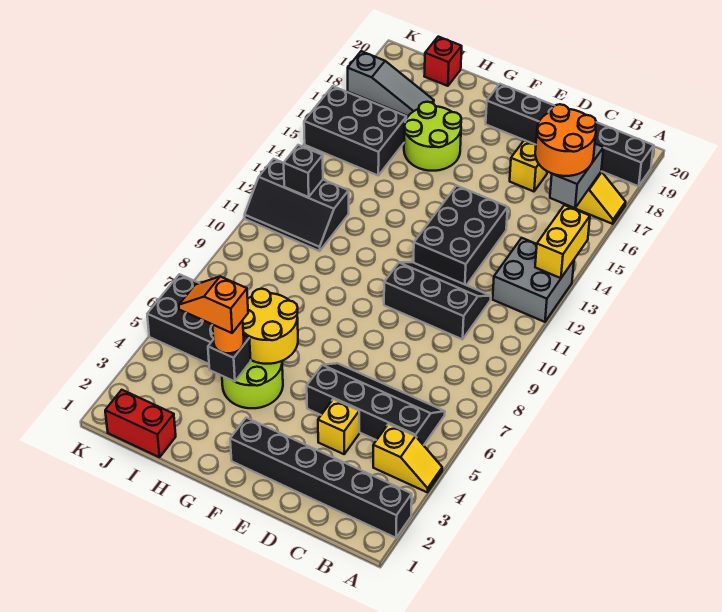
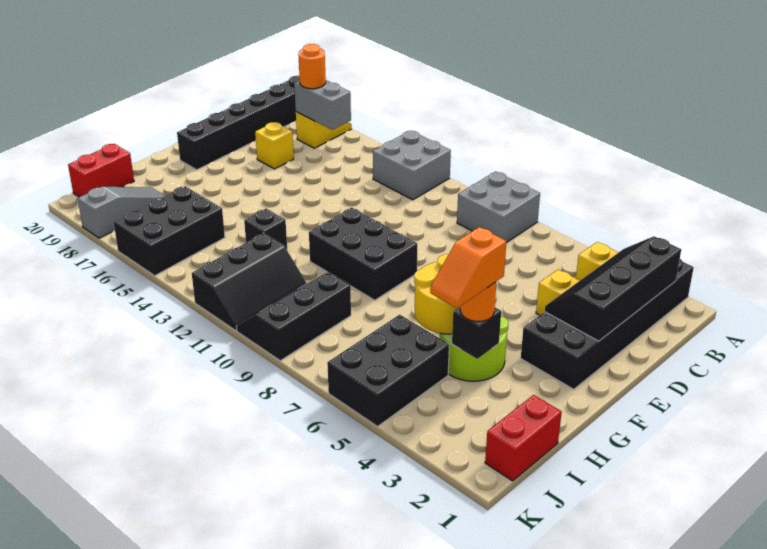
black brick A2:F2 level 1 -> black brick A2:F3 level 1
none -> grey brick A8:B9 level 1
yellow brick A13:A14 level 2 -> none
black slope B5:E6 level 1 top 5 -> black slope B2:E3 level 2 top 2
orange round brick B16:C17 level 3 -> orange round brick B17 level 3
black slope C10:E11 level 1 top 10 -> black slope I9:K10 level 1 top 9
black brick D12:E14 level 1 -> black brick F9:G11 level 1
lime round brick G16:H17 level 1 -> none
red brick I20 level 1 -> red brick I20:J20 level 1
black brick J12 level 2 -> black brick H13 level 1

